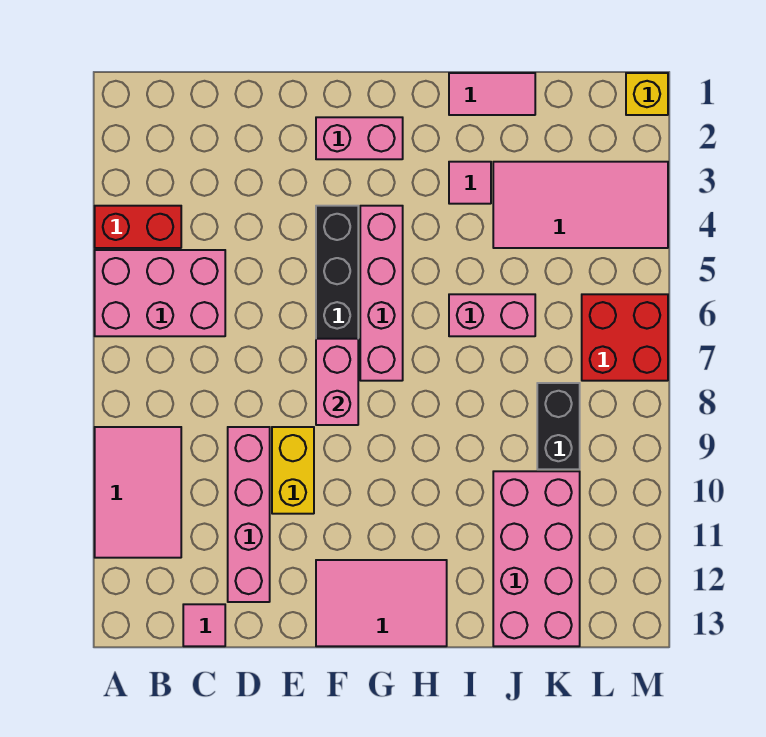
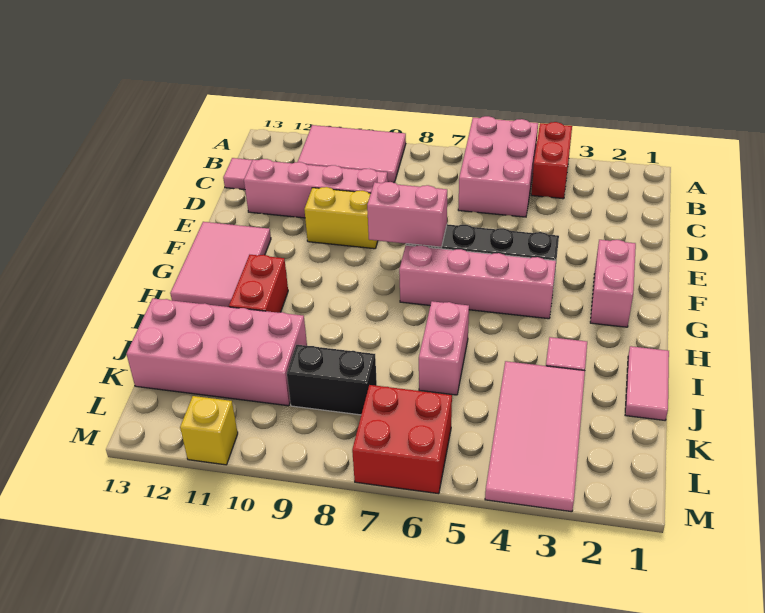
none -> red brick H11:I11 level 1
yellow brick M1 level 1 -> yellow brick M11 level 1

